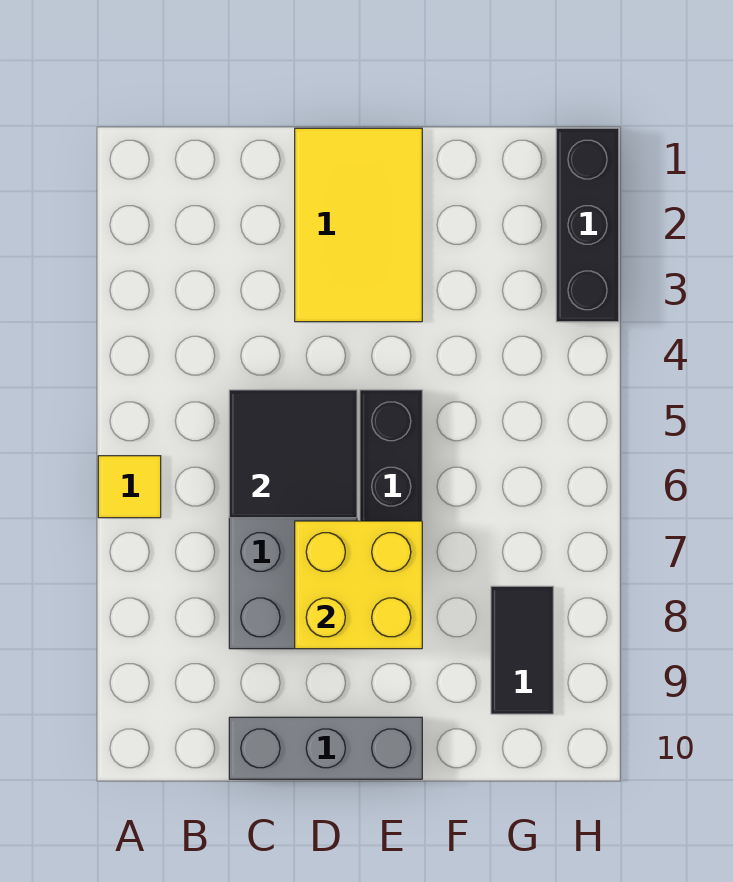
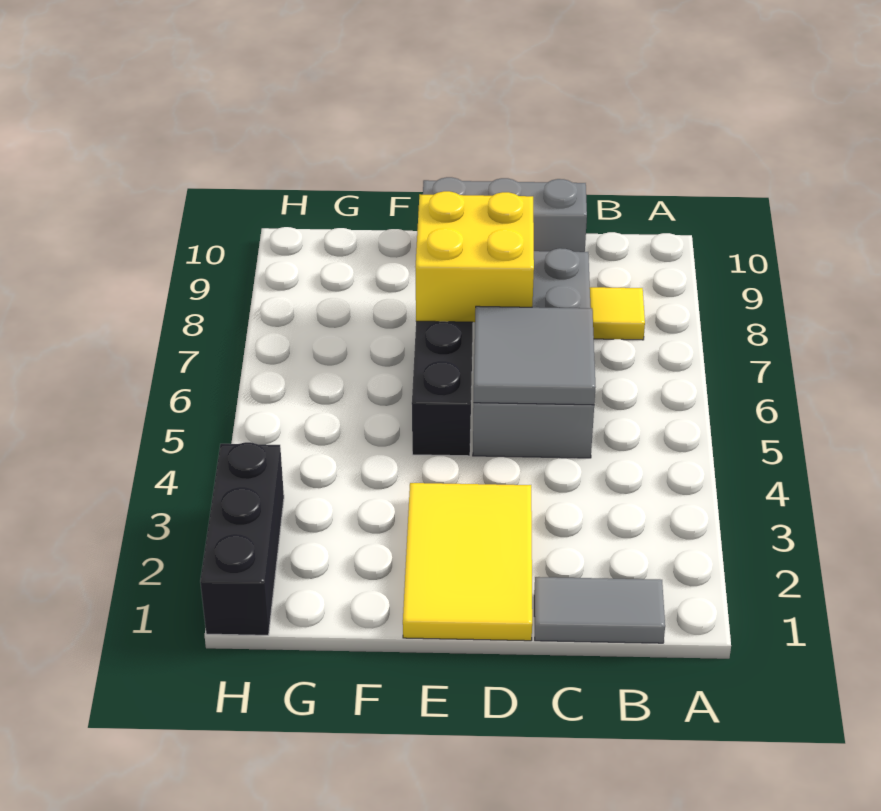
yellow tile A6 level 1 -> yellow tile B8 level 1
none -> grey tile B1:C1 level 1
black tile C5:D6 level 2 -> grey tile C5:D6 level 2
black tile G8:G9 level 1 -> none

